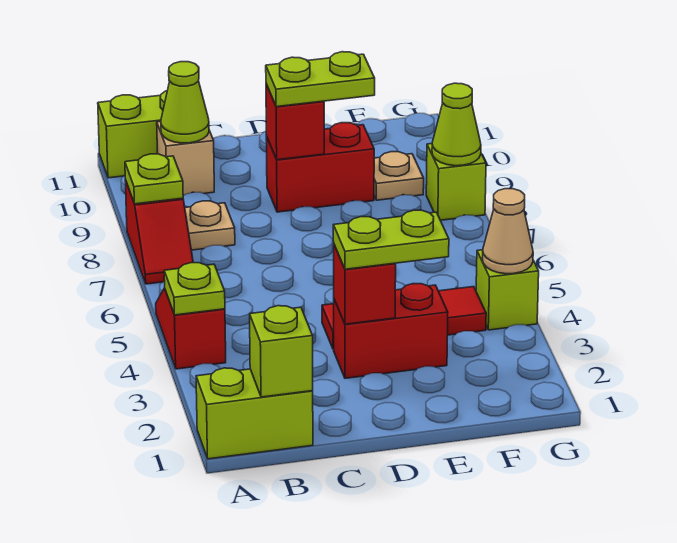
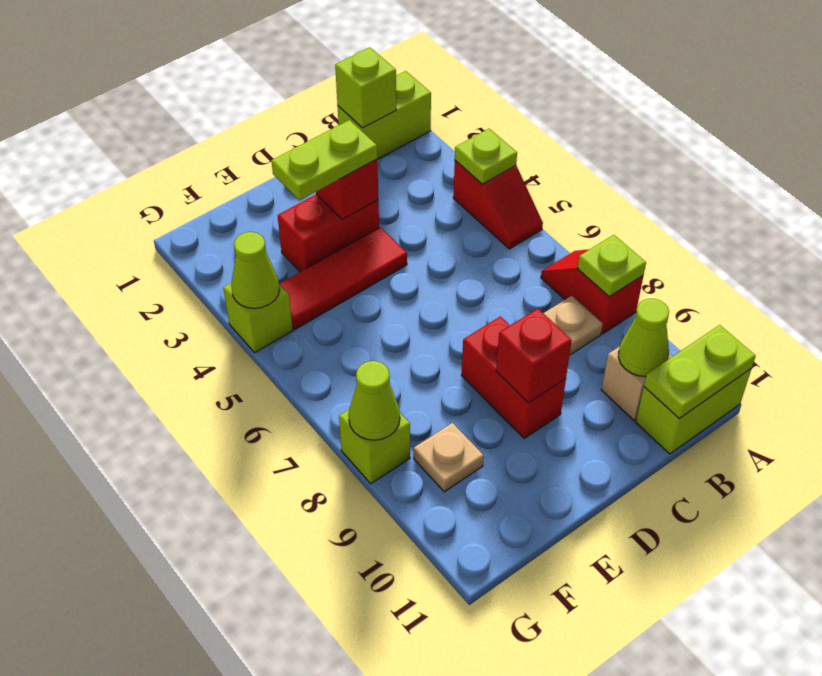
red brick D9:E9 level 1 -> red brick D8:D9 level 1
lime plate D9:E9 level 3 -> lime plate A11:B11 level 2
tan cone G4 level 2 -> lime cone G4 level 2

